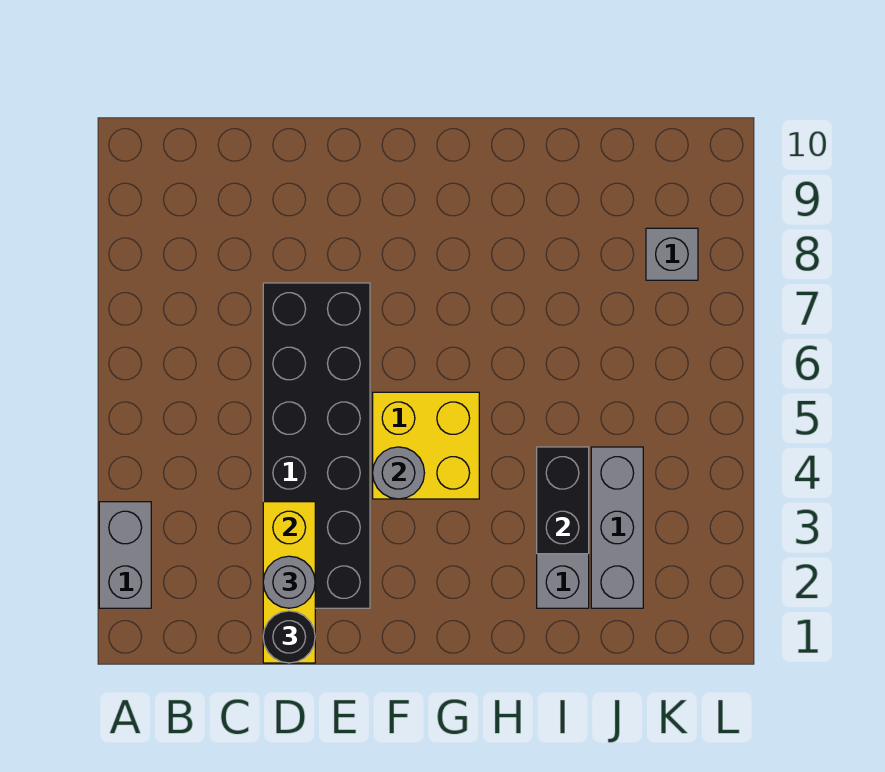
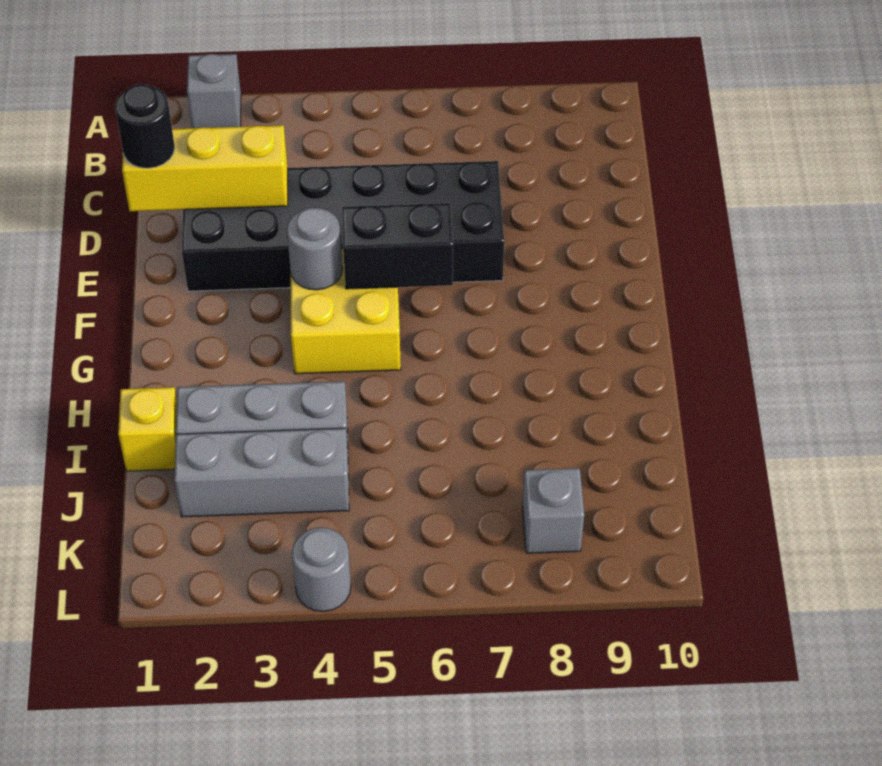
grey brick A2:A3 level 1 -> grey brick A2 level 1
grey round brick D2 level 3 -> grey round brick L4 level 1
none -> yellow brick I1 level 1
black brick I3:I4 level 2 -> black brick F5:F6 level 2

